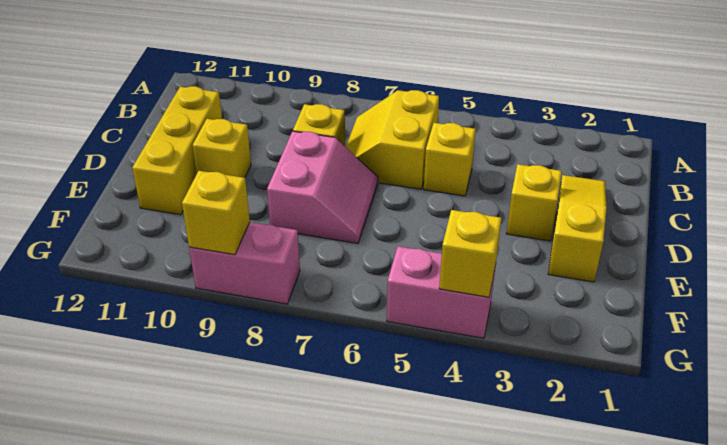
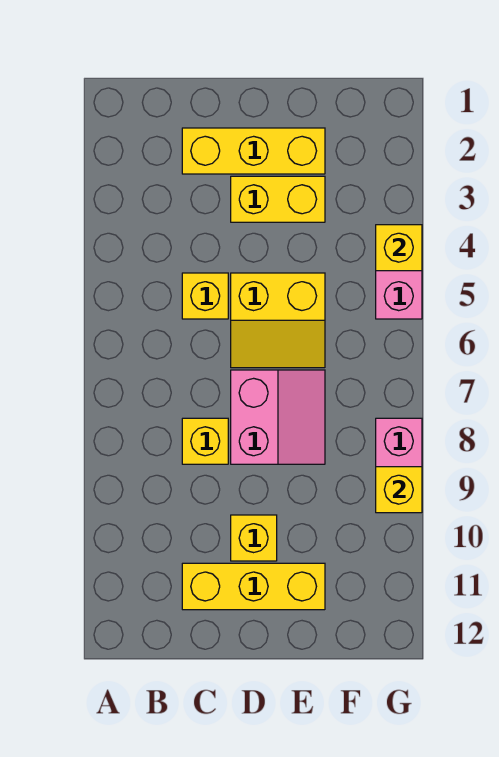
yellow slope B6:C7 level 1 top 6 -> yellow slope D5:E6 level 1 top 5
yellow slope C2:E2 level 1 top E -> yellow brick C2:E2 level 1
yellow brick D3 level 1 -> yellow brick D3:E3 level 1
pink slope D7:E8 level 1 top 8 -> pink slope D7:E8 level 1 top D

